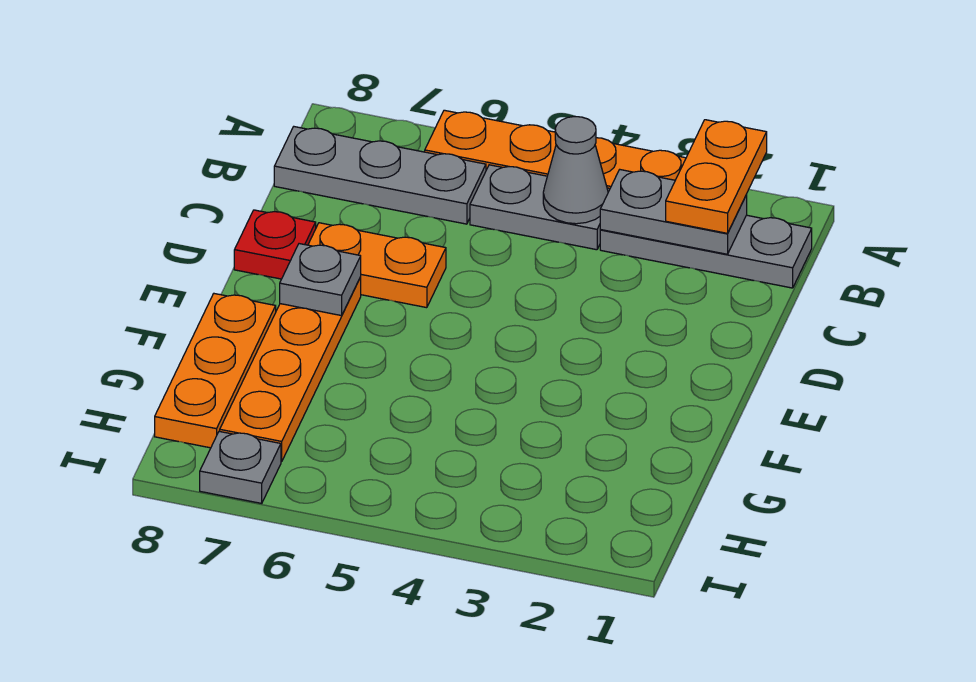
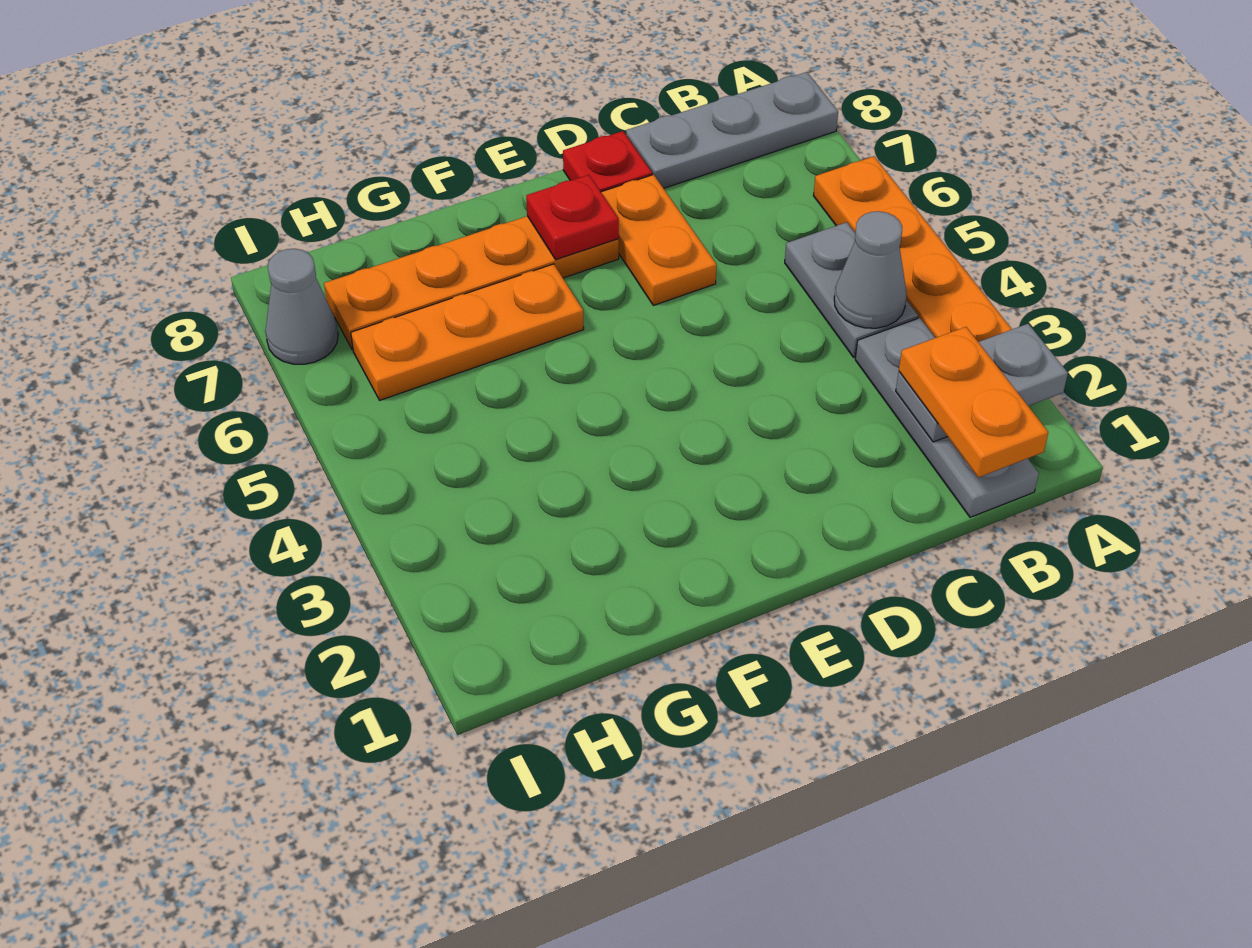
orange plate A2:B2 level 3 -> orange plate B1:B2 level 3
grey plate B2:B3 level 2 -> grey plate A2:B2 level 2
grey plate B6:B8 level 1 -> grey plate A8:C8 level 1
grey plate E7 level 2 -> red plate E7 level 2
orange plate F8:H8 level 1 -> orange plate F6:H6 level 1
grey plate I7 level 1 -> grey cone I7 level 1

